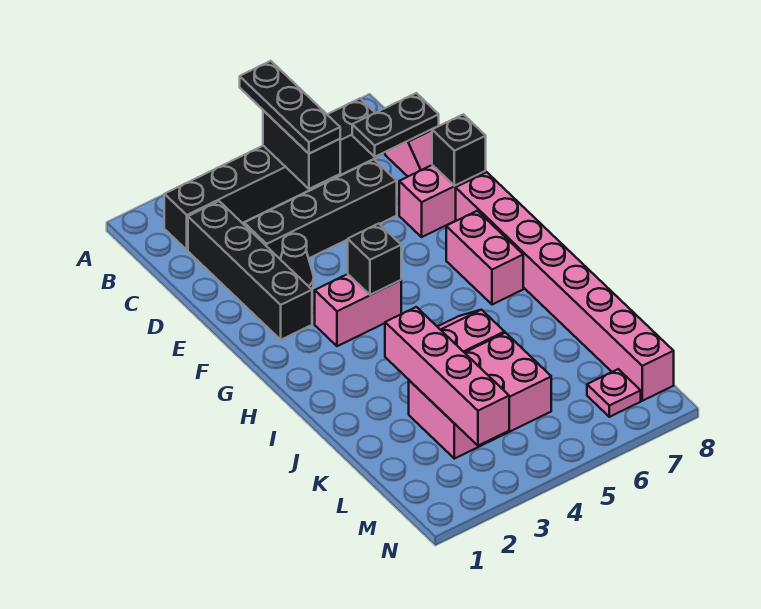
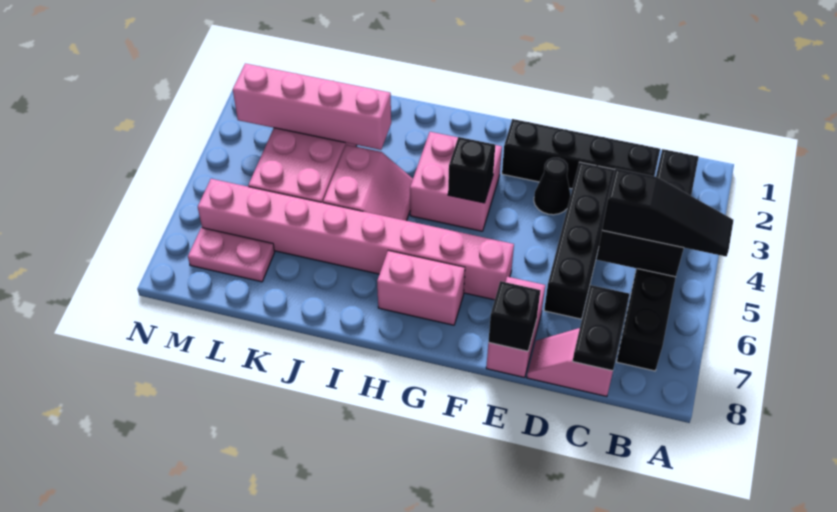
black plate A5:C5 level 3 -> black slope A5:C5 level 3 top C
pink brick F8:M8 level 1 -> pink brick F6:M6 level 1
pink brick G3:G4 level 1 -> pink brick G3:H4 level 1
pink plate M7 level 1 -> pink plate L7:M7 level 1

